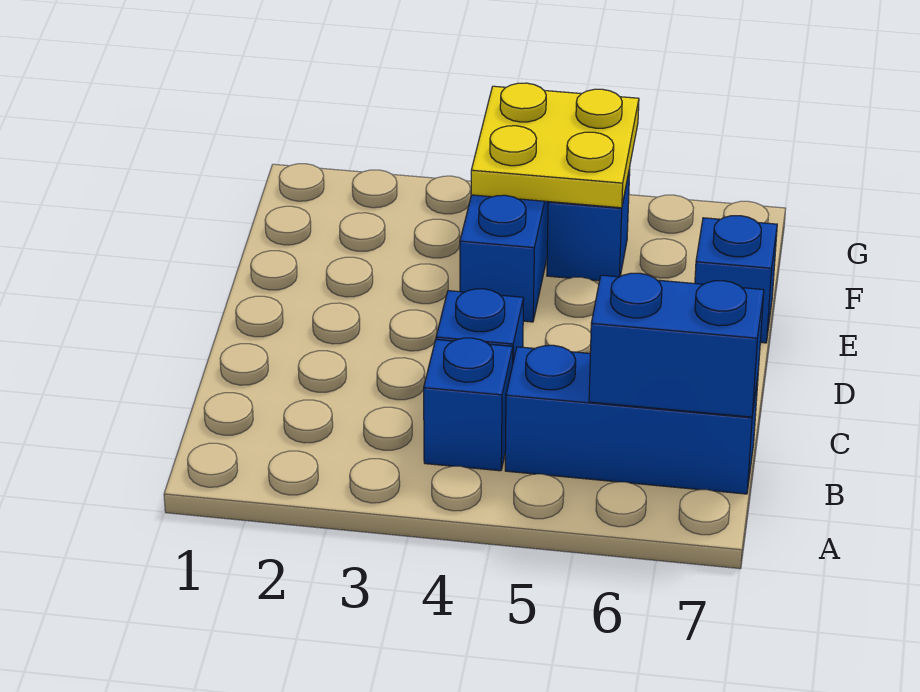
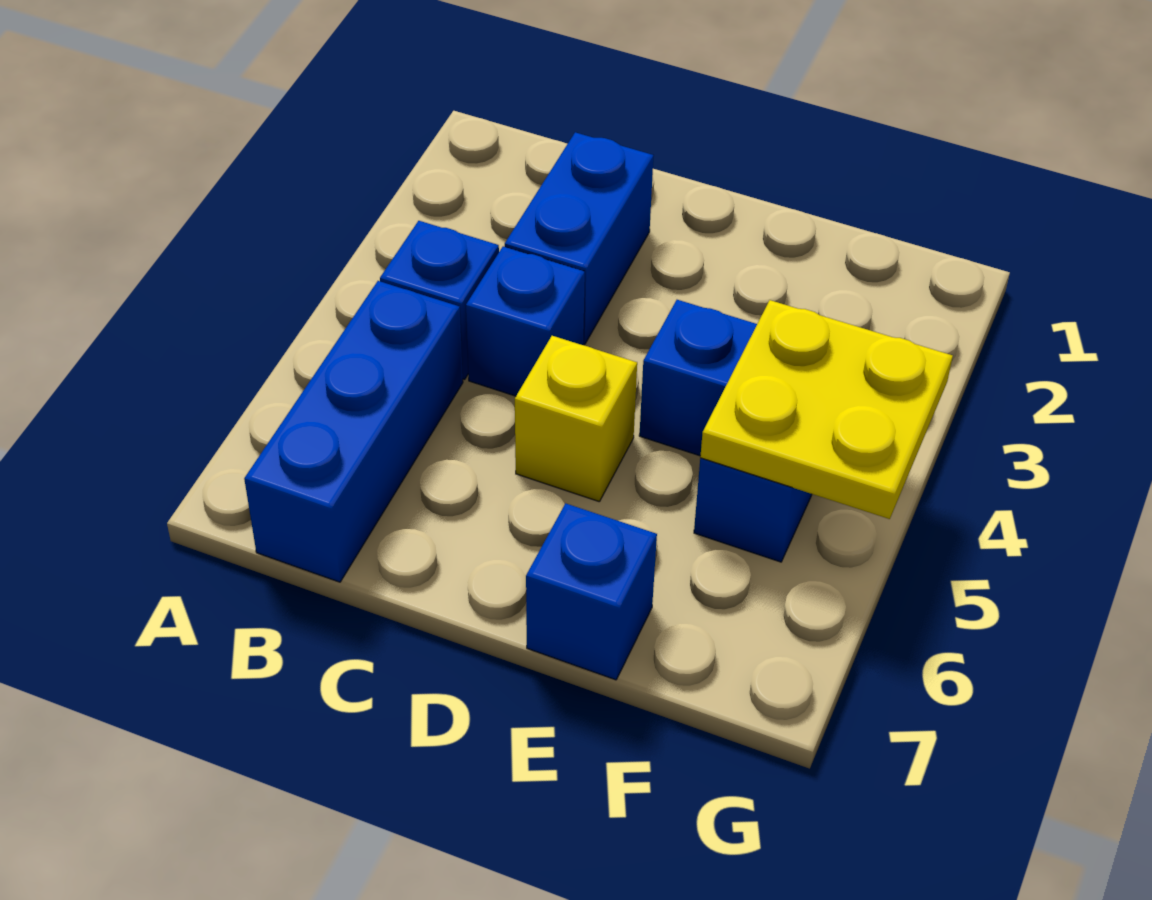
blue brick B6:B7 level 2 -> blue brick C2:C3 level 1
none -> yellow brick D5 level 1

